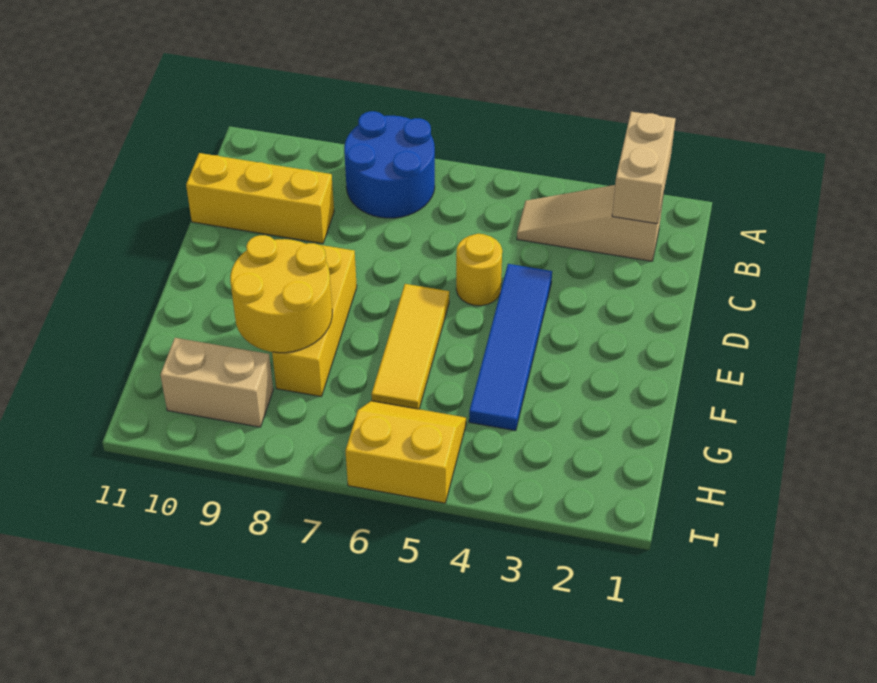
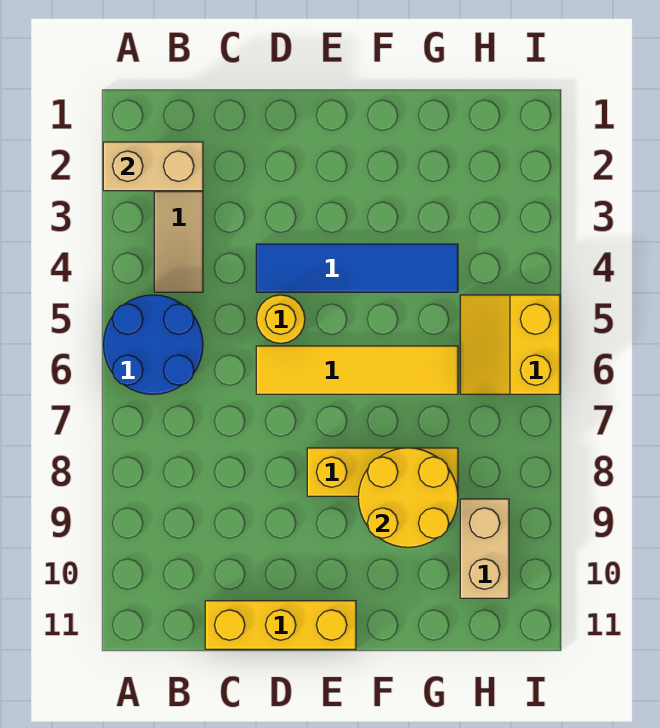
blue round brick A7:B8 level 1 -> blue round brick A5:B6 level 1
yellow brick C9:C11 level 1 -> yellow brick C11:E11 level 1
yellow tile E6:G6 level 1 -> yellow tile D6:G6 level 1

